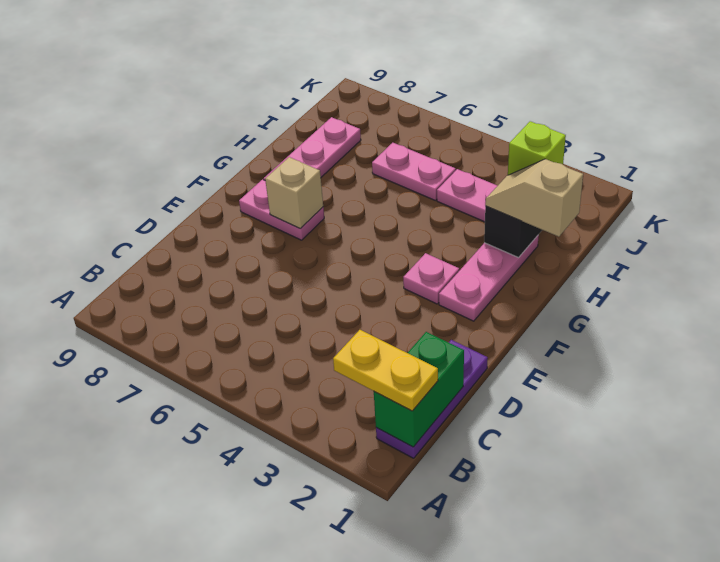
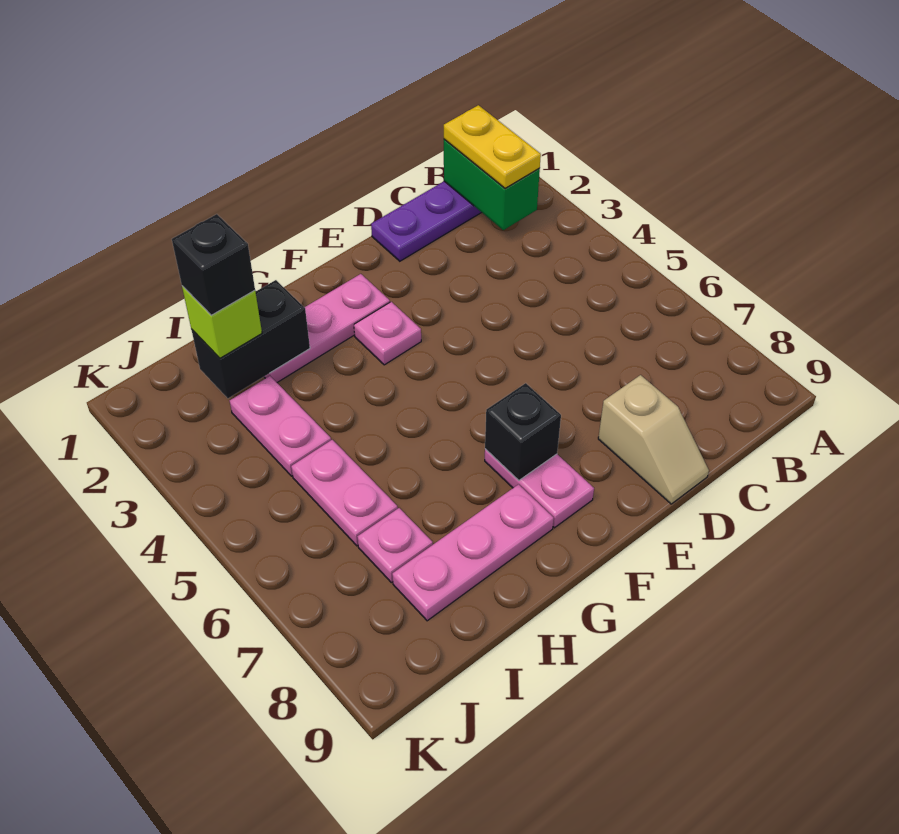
green brick B1:C1 level 2 -> green brick B1:B2 level 2
tan brick F7 level 2 -> black brick F7 level 2
tan slope H1:H2 level 3 top 1 -> tan slope D8:D9 level 1 top 8
none -> black brick I2 level 4
none -> pink plate I7 level 1

